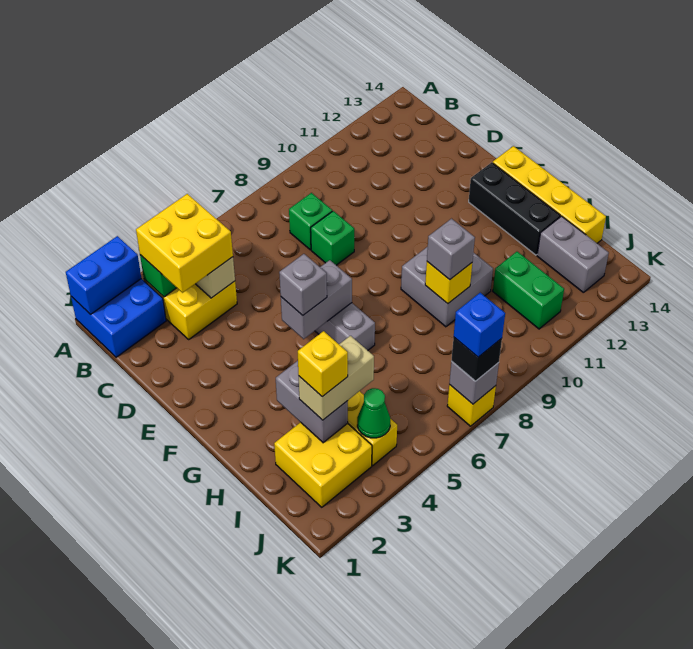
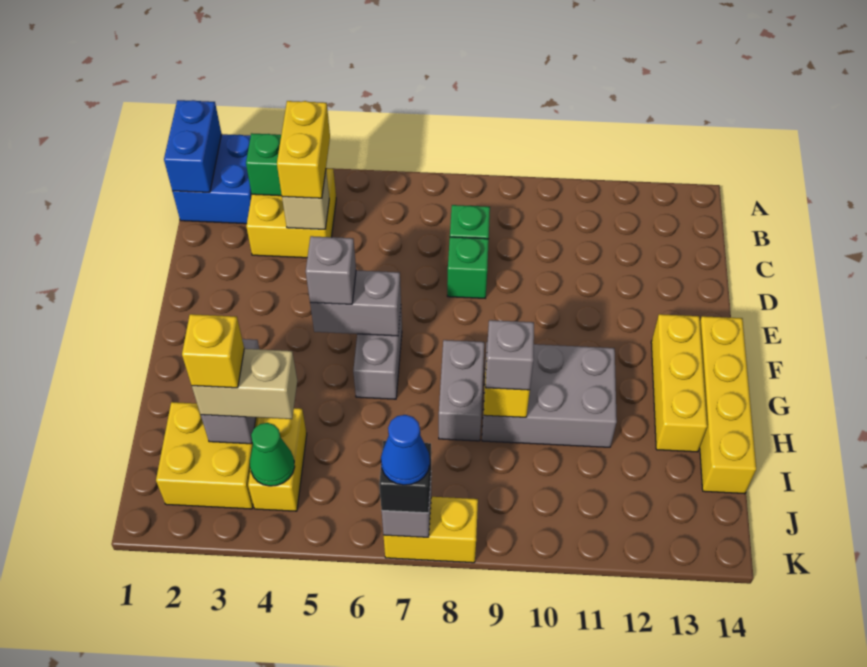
blue brick A1:A2 level 2 -> blue brick A1:B1 level 2
yellow brick B3:C4 level 3 -> yellow brick B4:C4 level 3
black brick F13:H13 level 1 -> yellow brick F13:H13 level 1
grey brick G9:H10 level 1 -> grey brick G9:H11 level 1
green brick I11:J11 level 1 -> none
grey brick I13:J13 level 1 -> grey brick G8:H8 level 1
yellow brick K7 level 1 -> yellow brick K7:K8 level 1
blue brick K7 level 4 -> blue cone K7 level 4

